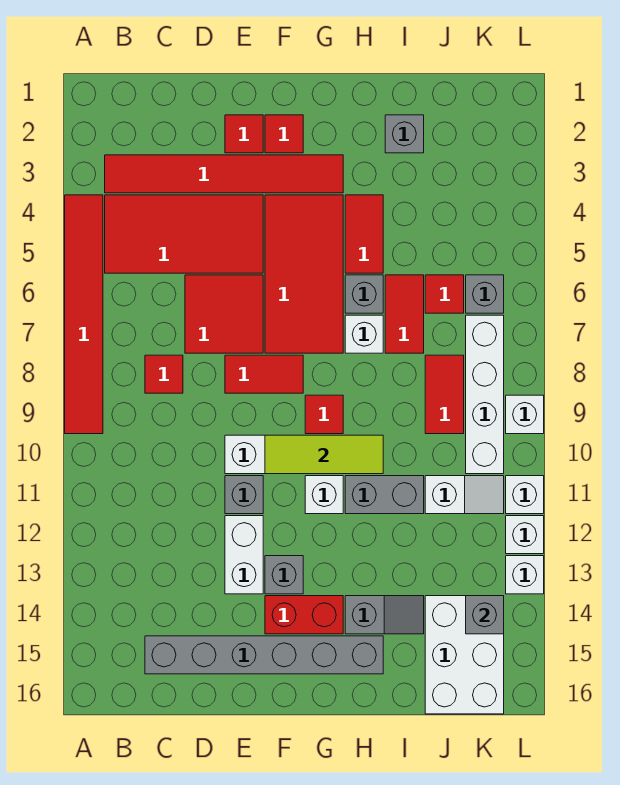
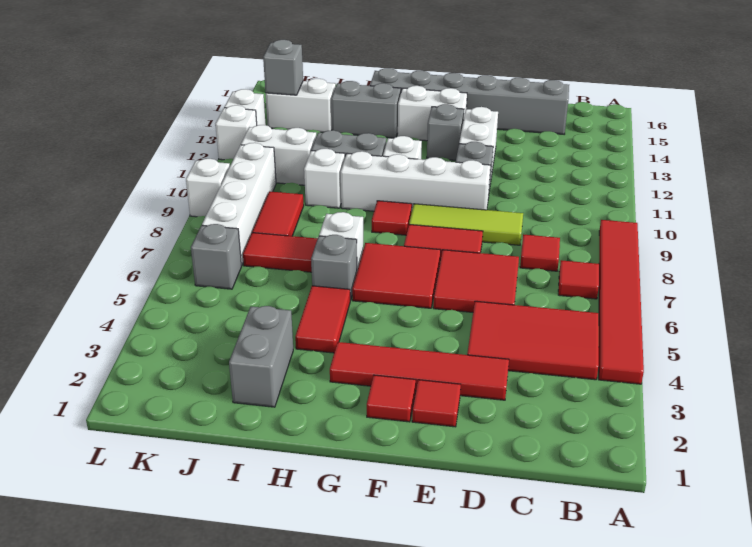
red tile B3:G3 level 1 -> red tile D3:G3 level 1
red tile B4:E5 level 1 -> red tile B4:D5 level 1
red tile F4:G7 level 1 -> red tile F6:G7 level 1
lime tile F10:H10 level 2 -> lime tile D9:F9 level 1
red brick F14:G14 level 1 -> white brick F14:G14 level 1
grey slope H14:I14 level 1 top H -> grey brick H14:I14 level 1
grey brick I2 level 1 -> grey brick I2:I3 level 1
red tile I6:I7 level 1 -> red tile I7:J7 level 1
red tile J6 level 1 -> red tile B7 level 1
white slope J11:K11 level 1 top J -> white brick J11:K11 level 1
white brick J14:K16 level 1 -> white brick J14:K14 level 1
white brick L11 level 1 -> white brick I10 level 1

